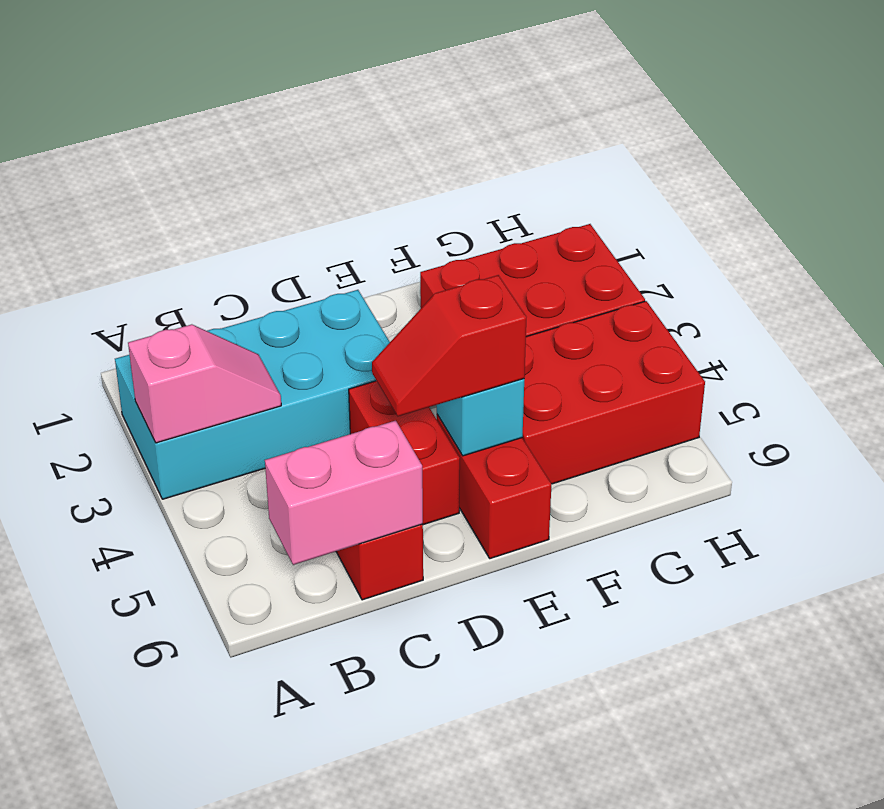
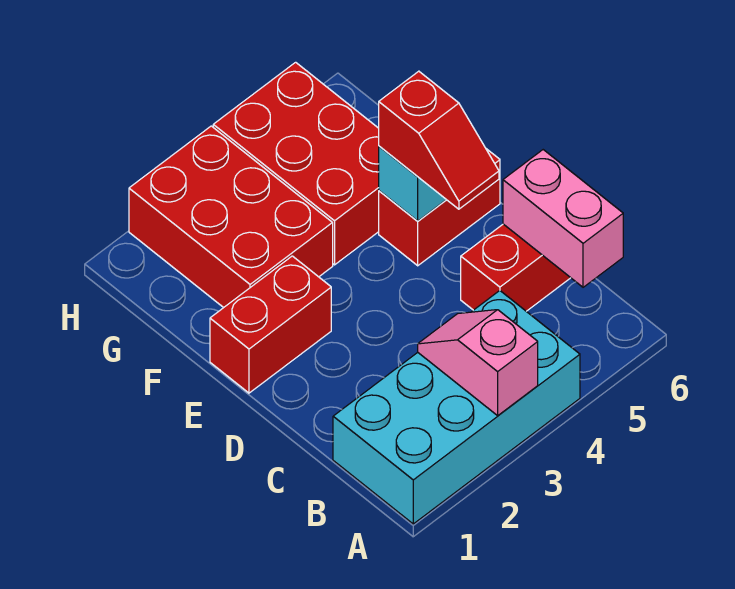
cyan brick A2:D3 level 1 -> cyan brick A1:B4 level 1
red brick D4:D5 level 1 -> red brick E1:E2 level 1

